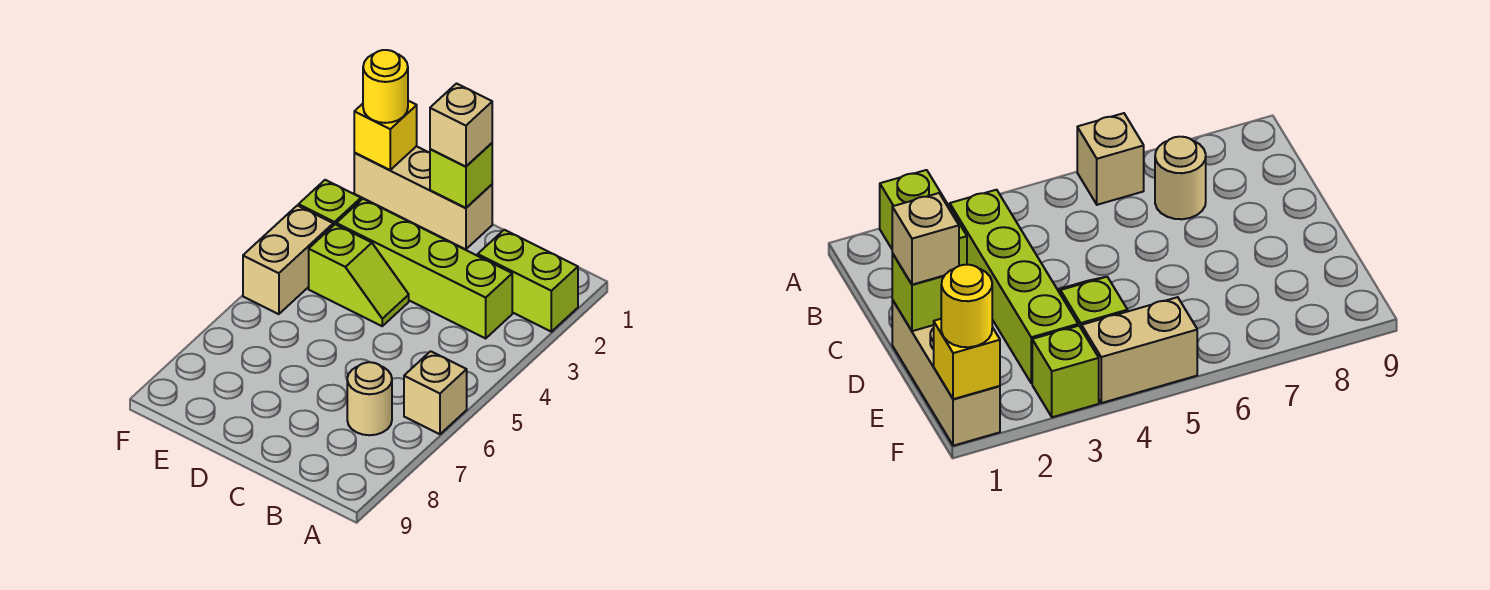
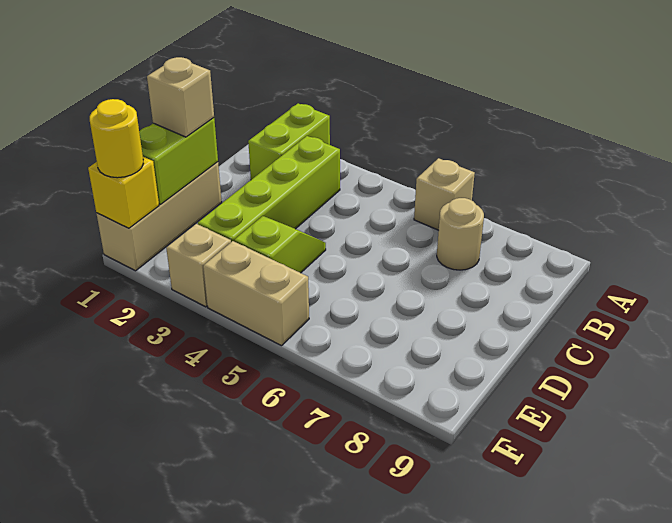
lime brick D1 level 2 -> lime brick D1:E1 level 2
lime brick F3 level 1 -> tan brick F3 level 1

